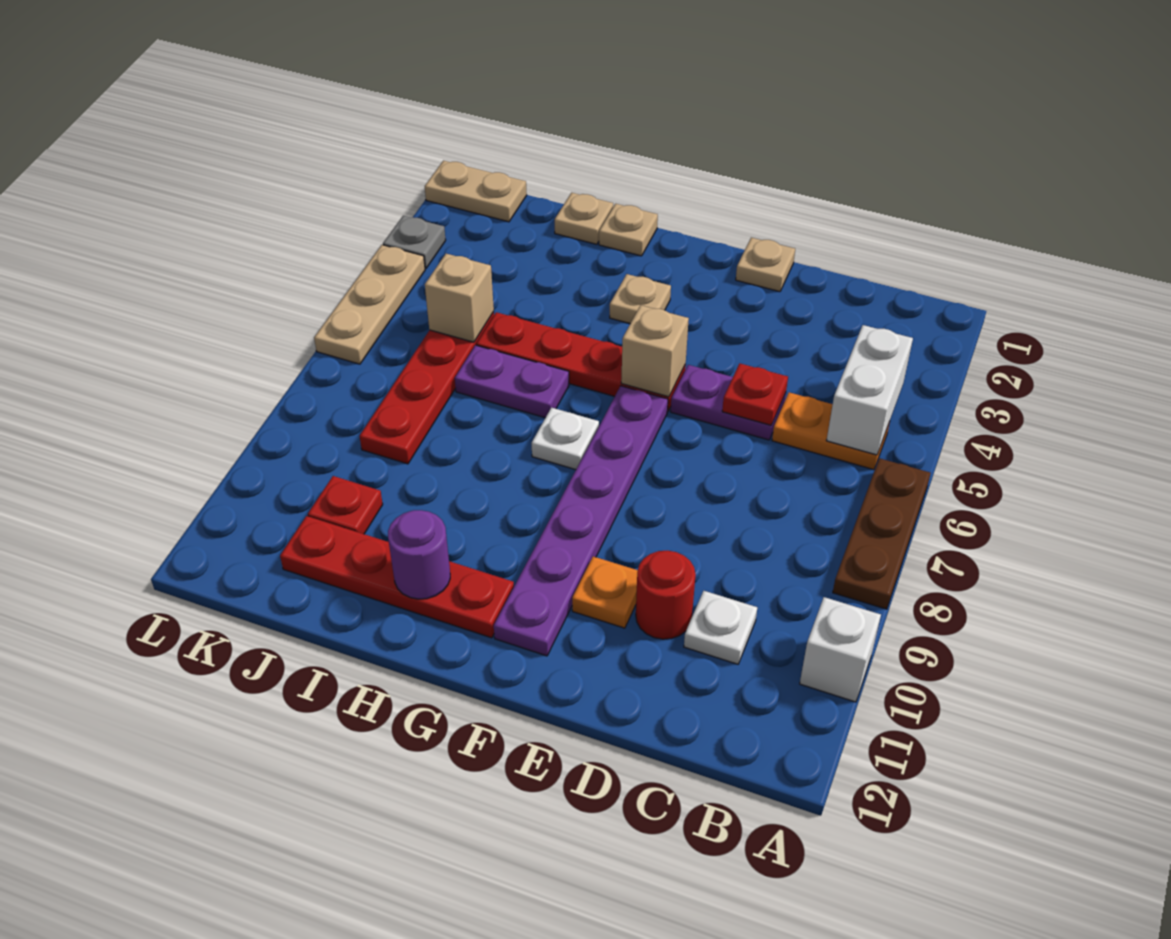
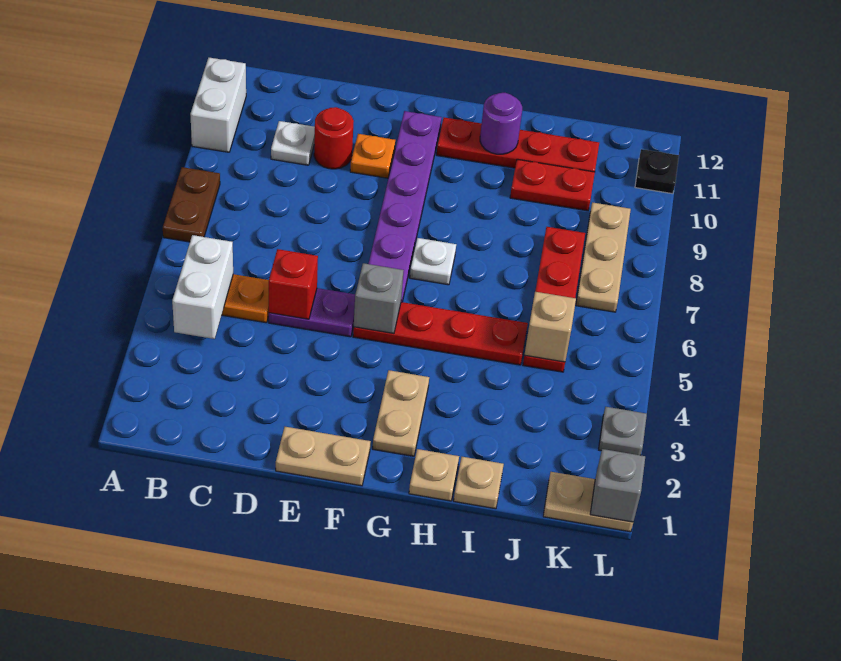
brown plate A6:A8 level 1 -> brown plate A7:A8 level 1
white brick A10 level 1 -> white brick A10:A11 level 1
red plate D5 level 2 -> red brick D5 level 2
tan plate E1 level 1 -> tan plate E1:F1 level 1
tan brick F5 level 2 -> grey brick F5 level 2
tan plate G3 level 1 -> tan plate G2:G3 level 1
purple plate H6:I6 level 1 -> none
red plate J10 level 1 -> red plate I10:J10 level 1
none -> grey brick L1 level 2
tan plate L4:L6 level 1 -> tan plate K7:K9 level 1
none -> black plate L11 level 1

